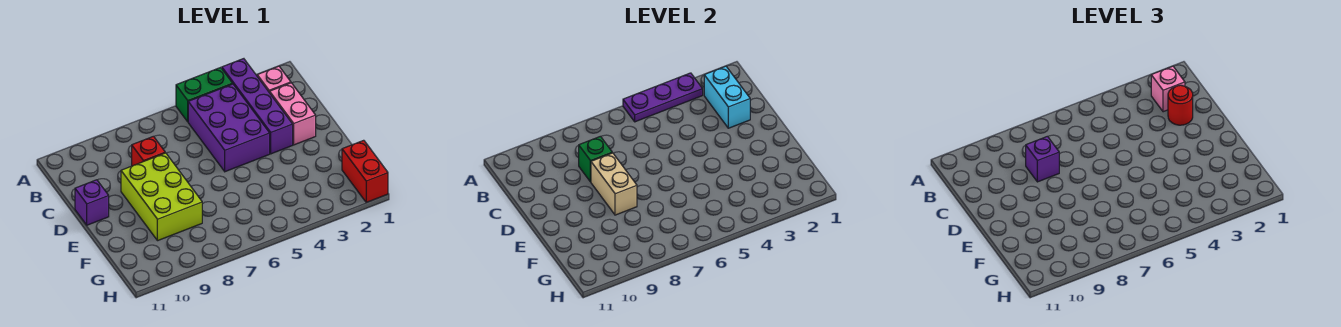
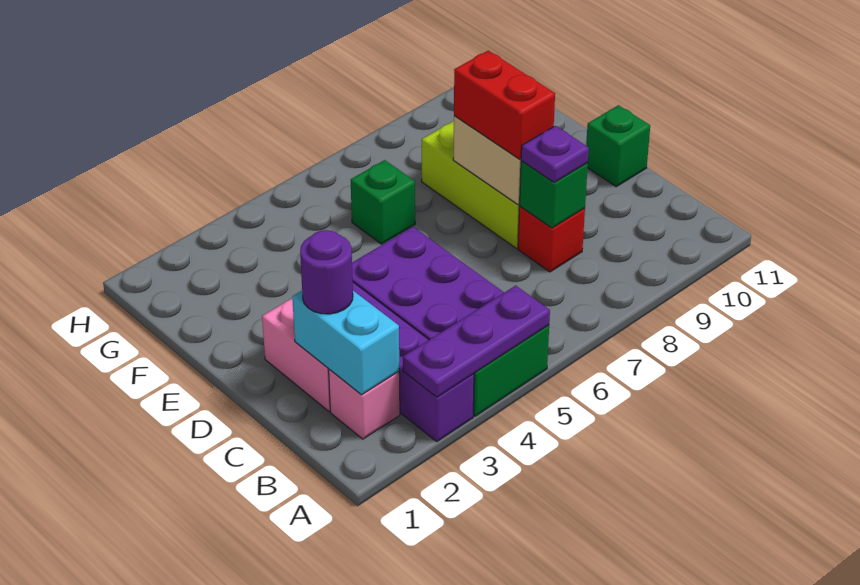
pink brick B2 level 3 -> none
red round brick C2 level 3 -> purple round brick C2 level 3
purple brick C8 level 3 -> purple plate C8 level 3
purple brick D11 level 1 -> green brick D11 level 1
none -> green brick F6 level 1
red brick G1:H1 level 1 -> red brick D8:E8 level 3

